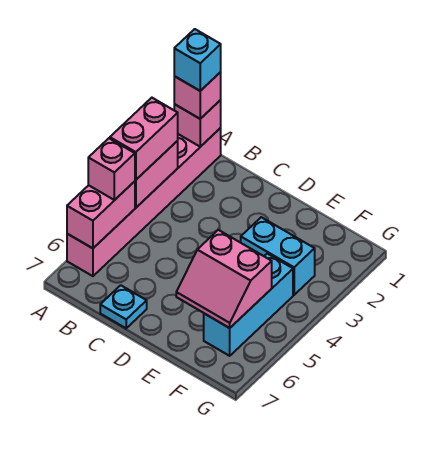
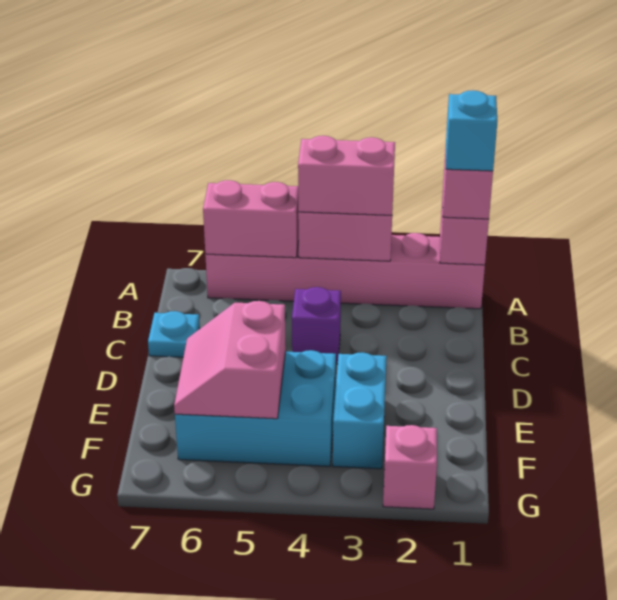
pink brick A5 level 3 -> pink brick G2 level 1
none -> purple brick C4 level 1
cyan brick F4:F6 level 1 -> cyan brick E4:F6 level 1

